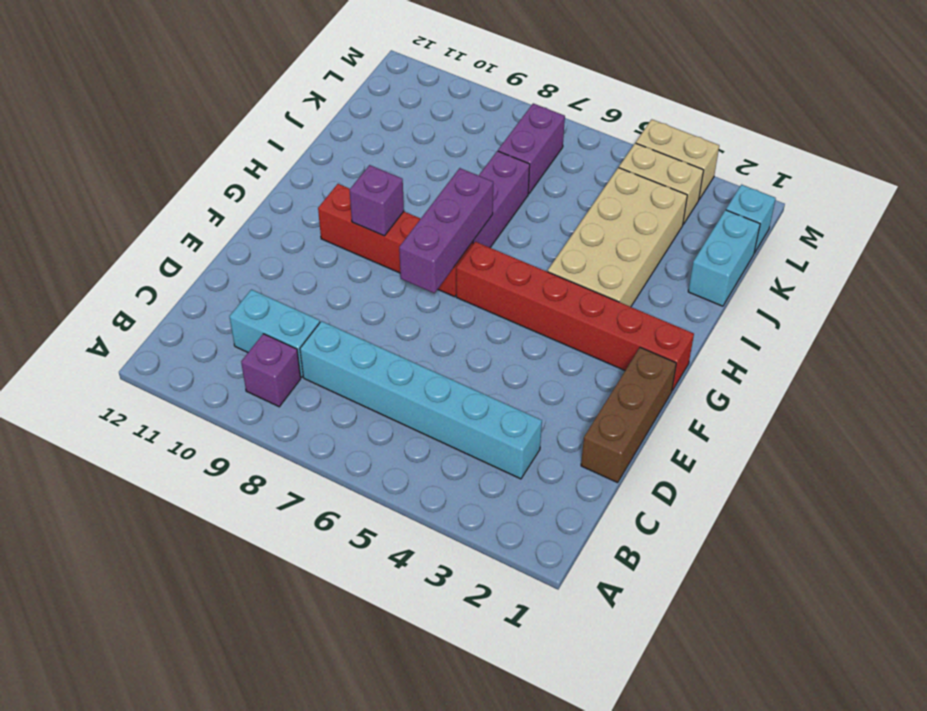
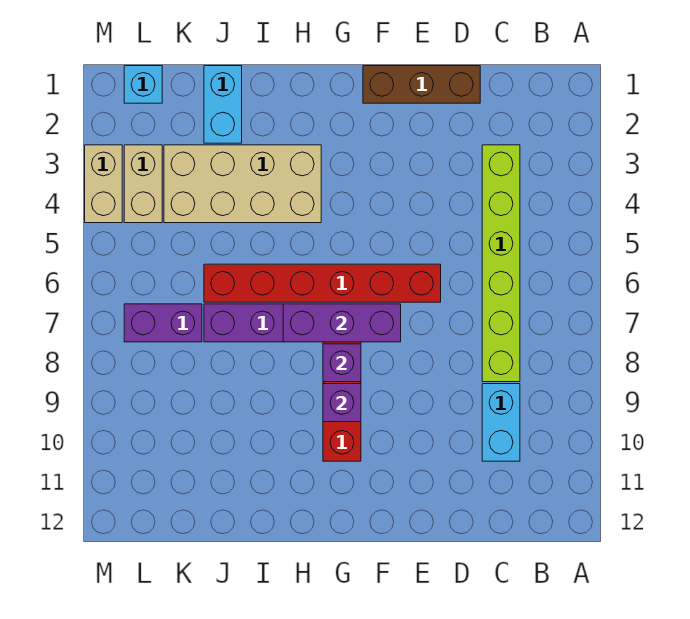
purple brick B9 level 1 -> purple brick G8 level 2
cyan brick C3:C8 level 1 -> lime brick C3:C8 level 1
red brick G1:G6 level 1 -> red brick E6:J6 level 1
cyan brick J1:K1 level 1 -> cyan brick J1:J2 level 1

